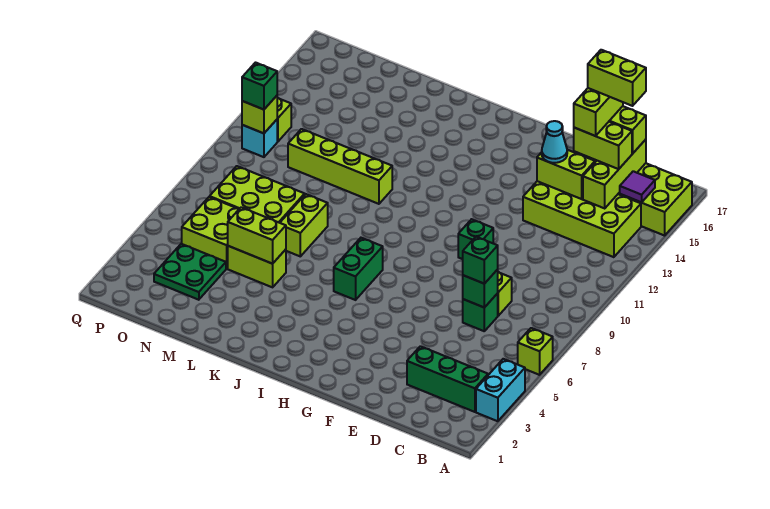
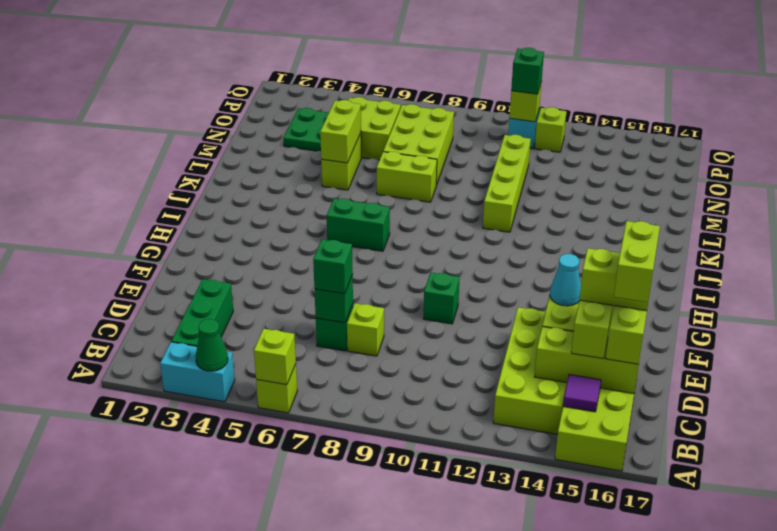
none -> green cone A4 level 2
none -> lime brick A6 level 2

